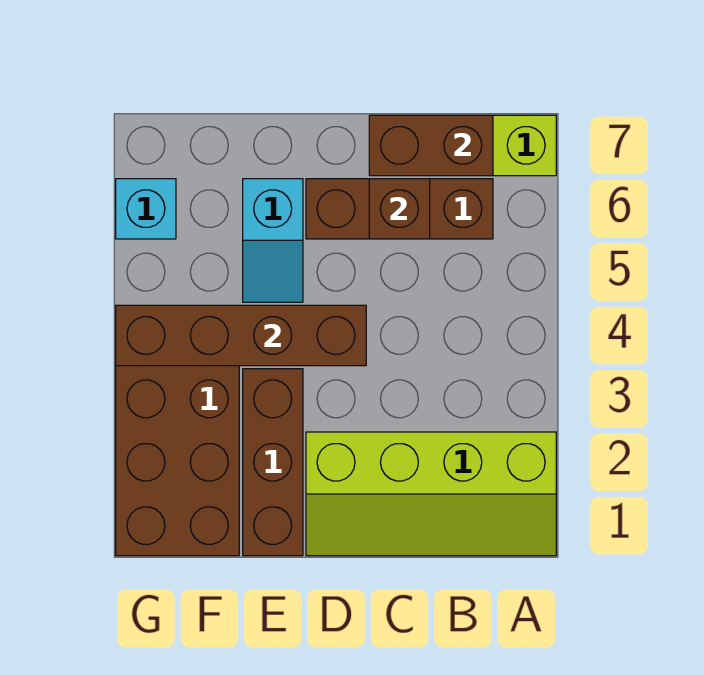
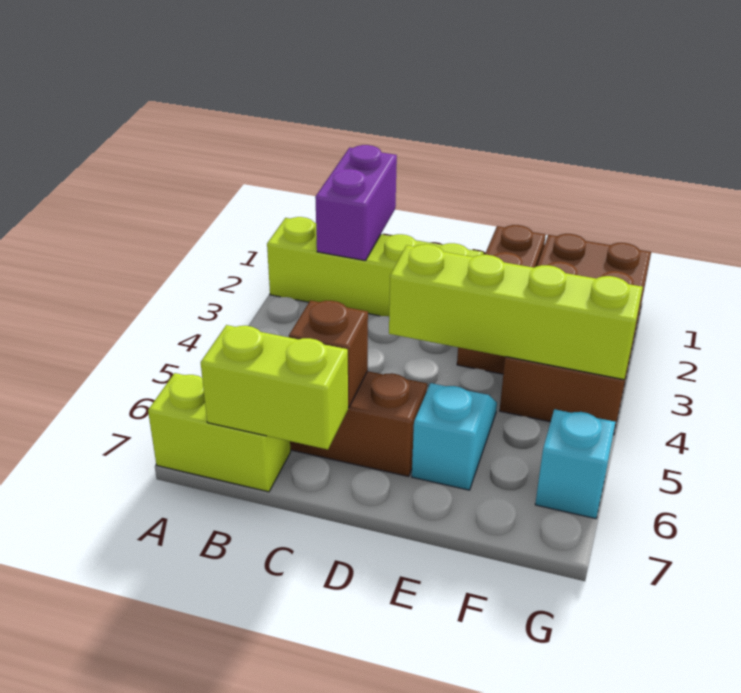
none -> purple brick B1:B2 level 2
brown brick B7:C7 level 2 -> lime brick B7:C7 level 2
brown brick D4:G4 level 2 -> lime brick D4:G4 level 2

